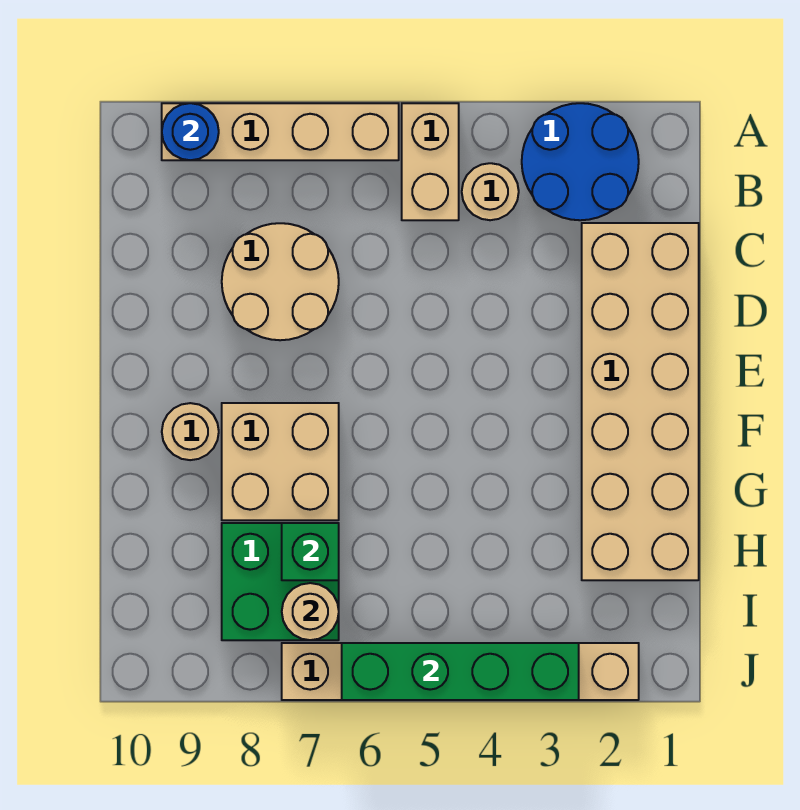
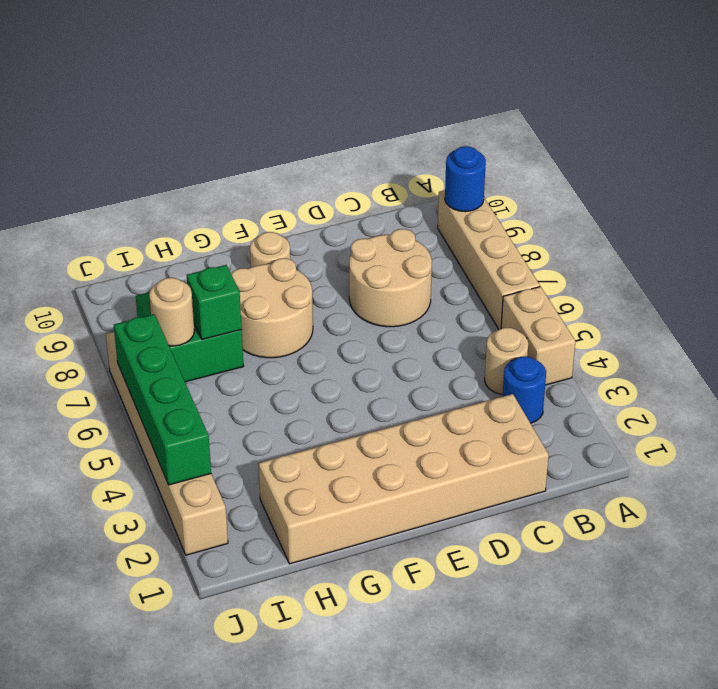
blue round brick A2:B3 level 1 -> blue round brick B3 level 1
tan brick A5:B5 level 1 -> tan brick A4:A5 level 1
tan brick F7:G8 level 1 -> tan round brick F7:G8 level 1

